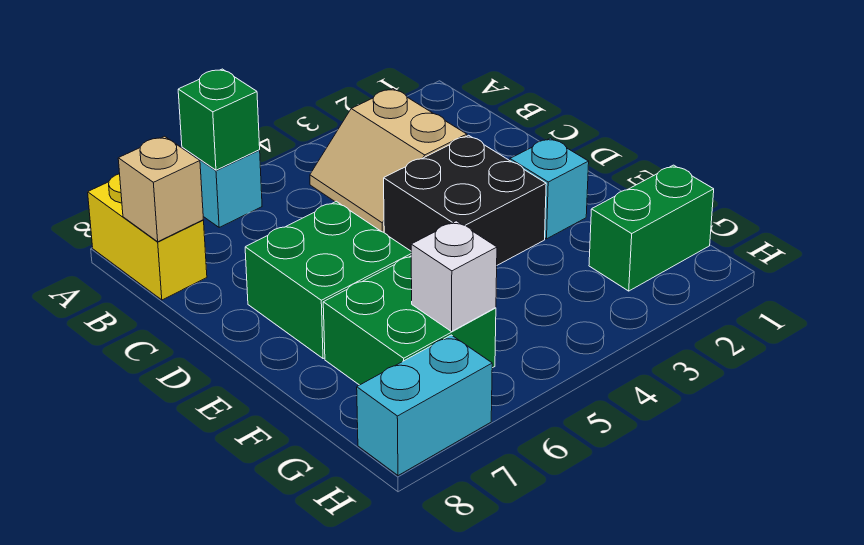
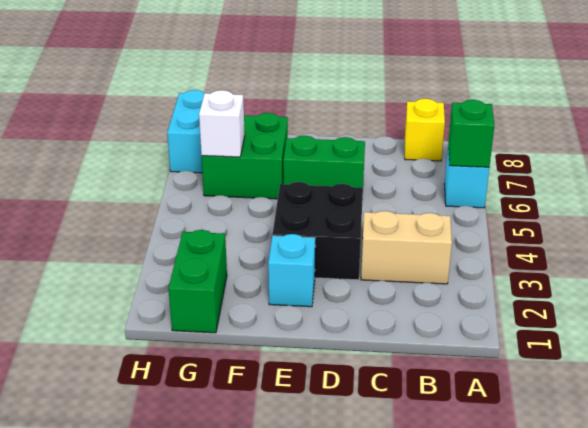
yellow brick A8:B8 level 1 -> yellow brick B8 level 1
tan brick B8 level 2 -> none
green brick D6:E7 level 1 -> green brick D6:E6 level 1

